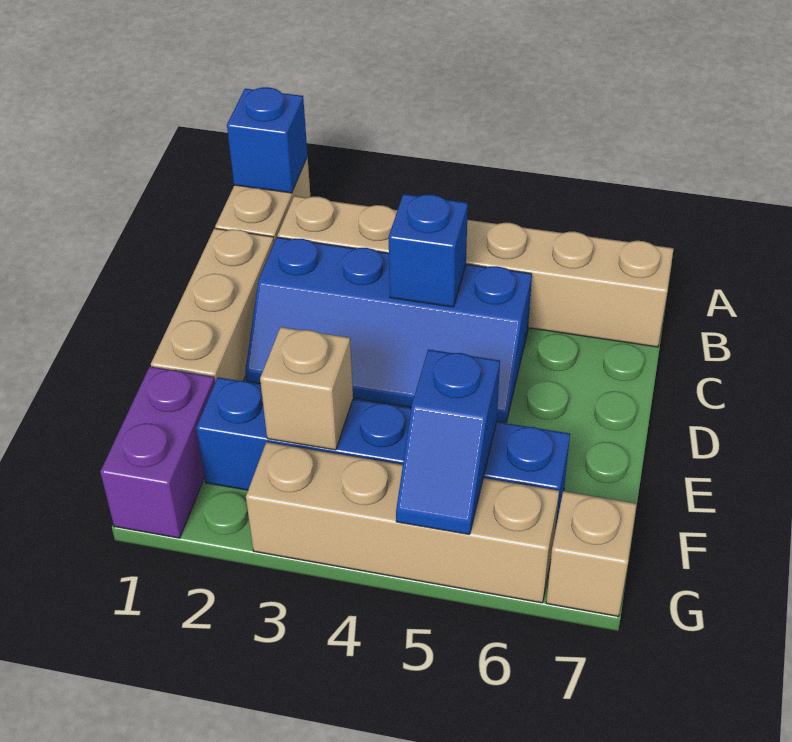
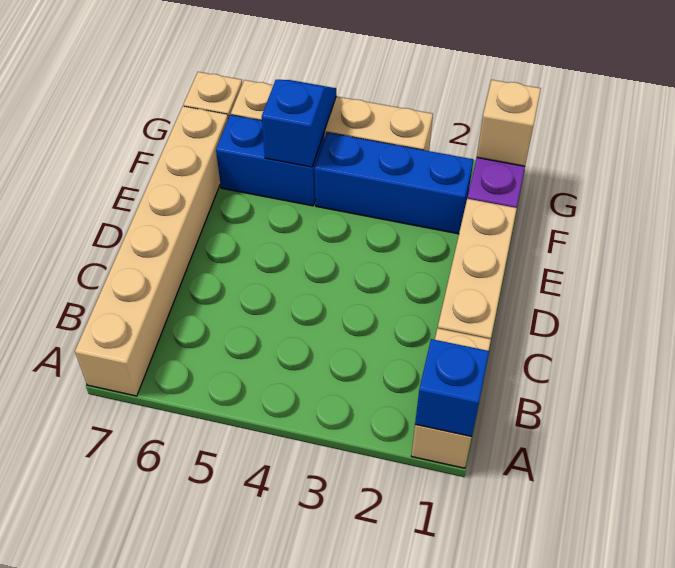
tan brick B2:B7 level 1 -> tan brick A7:F7 level 1
blue slope C2:D5 level 1 top C -> none
blue brick C4 level 2 -> none
tan brick F3 level 2 -> tan brick G1 level 2

